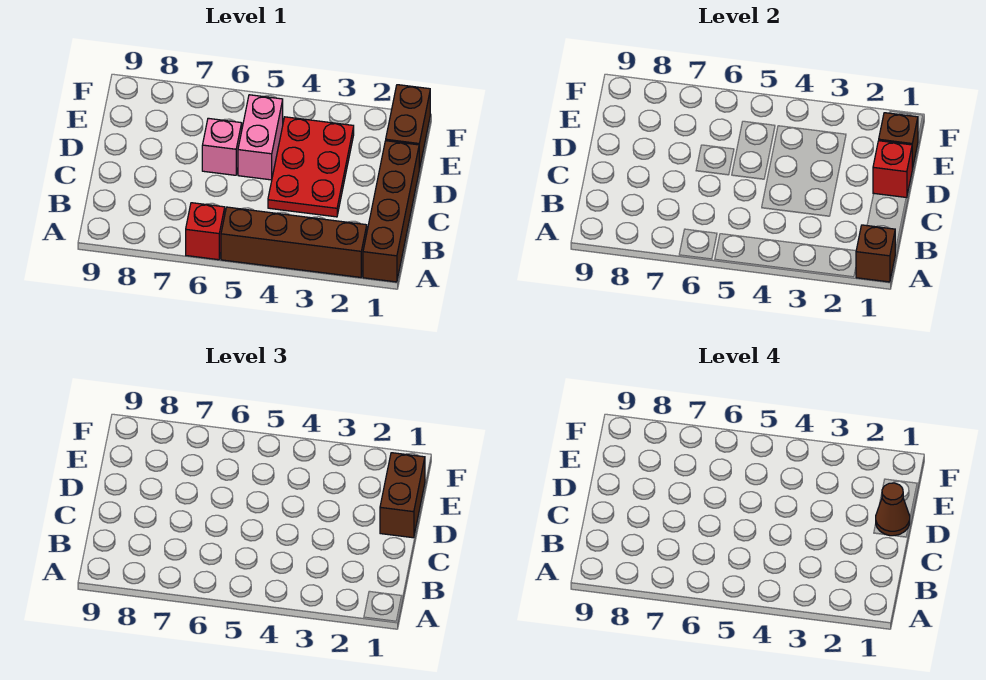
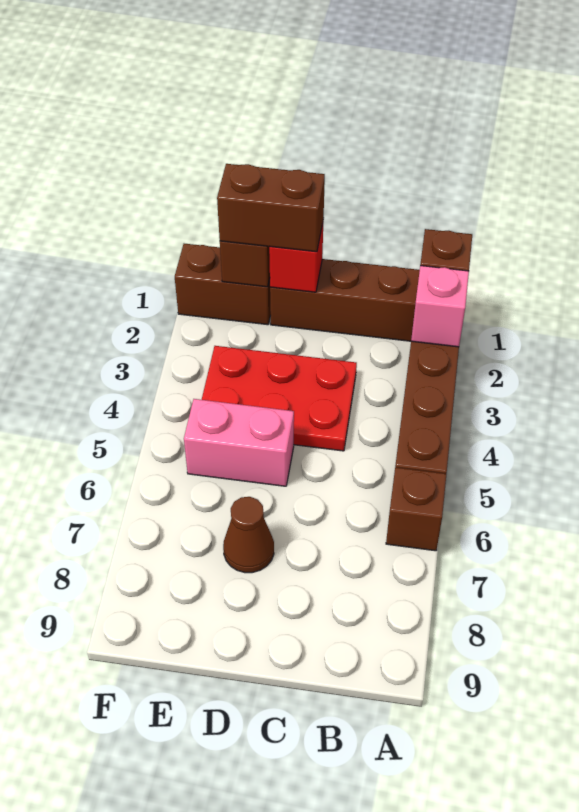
red brick A6 level 1 -> brown brick A6 level 1
brown cone D1 level 4 -> brown cone D7 level 1
pink brick D6 level 1 -> pink brick A2 level 2

